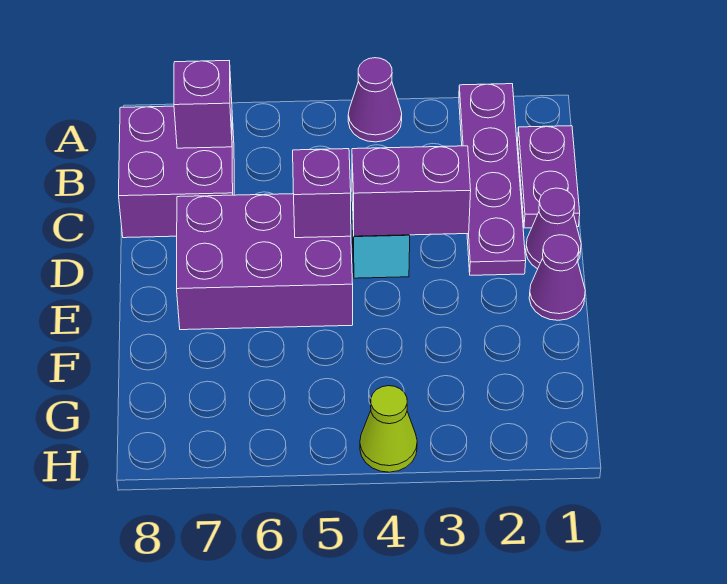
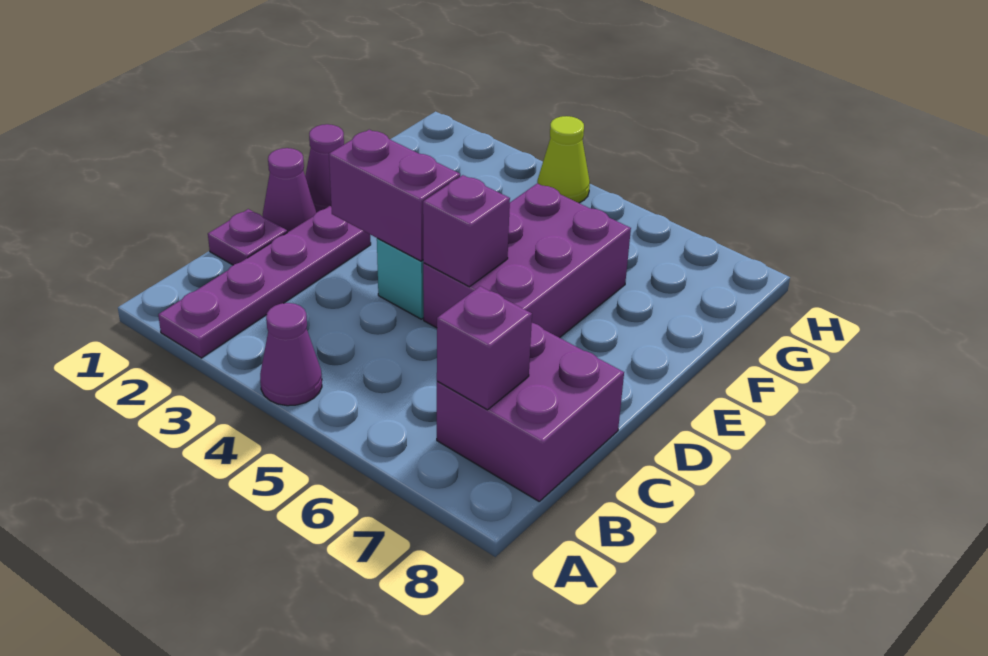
purple plate B1:C1 level 1 -> purple plate C1 level 1
purple brick D5:E7 level 1 -> purple brick D5:F6 level 1

